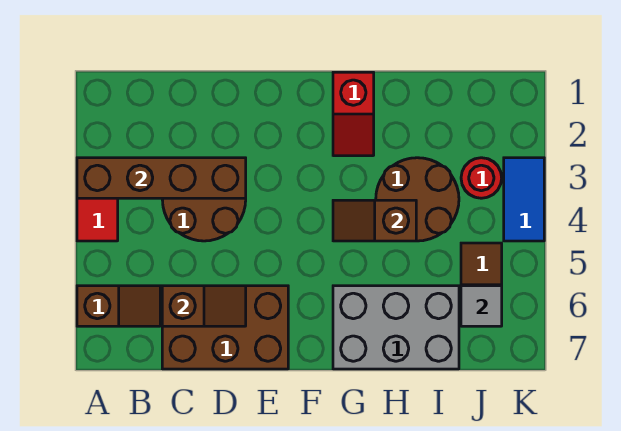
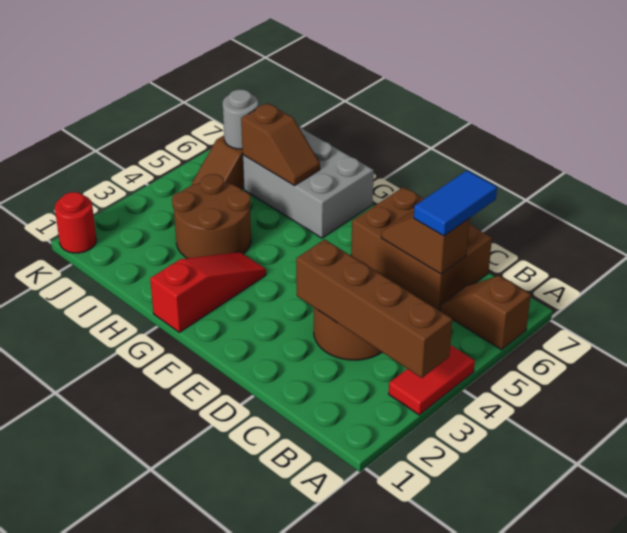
red slope G1:G2 level 1 top 1 -> red slope G1:G3 level 1 top 1
brown slope G4:H4 level 2 top H -> brown slope H6:I6 level 2 top I
red round brick J3 level 1 -> red round brick K1 level 1
grey tile J6 level 2 -> grey round brick J6 level 2
blue tile K3:K4 level 1 -> blue tile C6:C7 level 3

